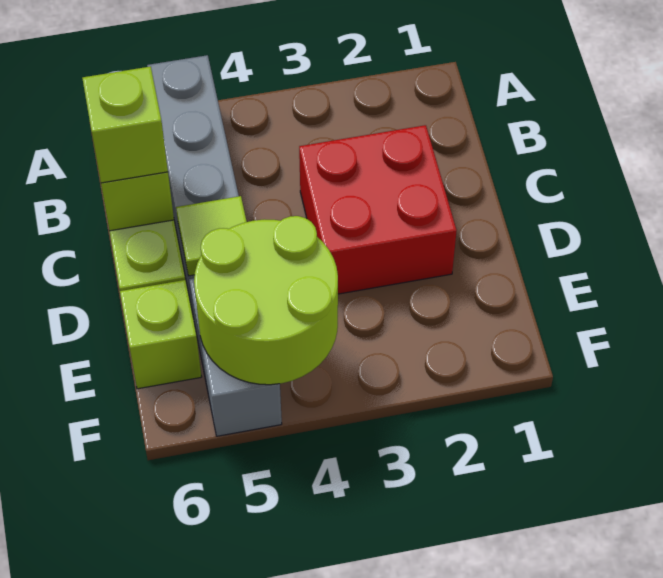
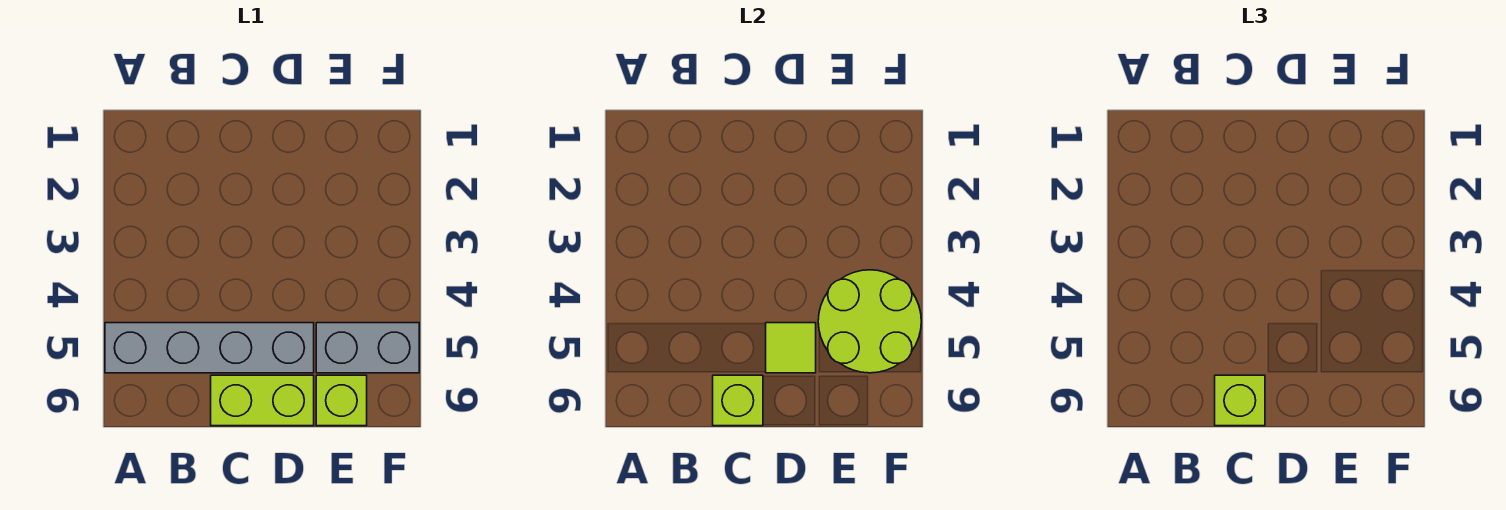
red brick C2:D3 level 1 -> none

